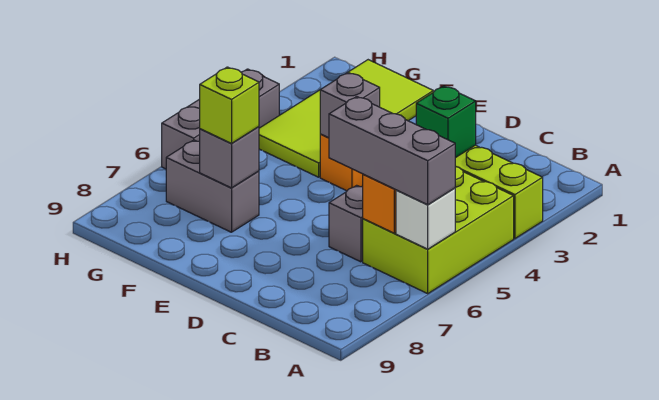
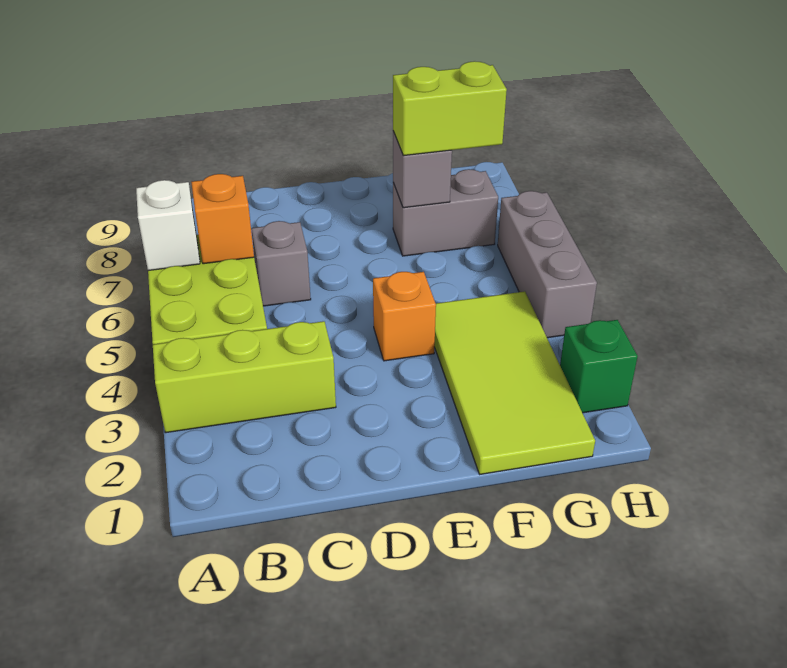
grey brick A6:C6 level 3 -> none
green brick C3 level 2 -> green brick H2 level 1
grey brick E4 level 2 -> none
lime brick F7 level 3 -> lime brick F7:G7 level 3

